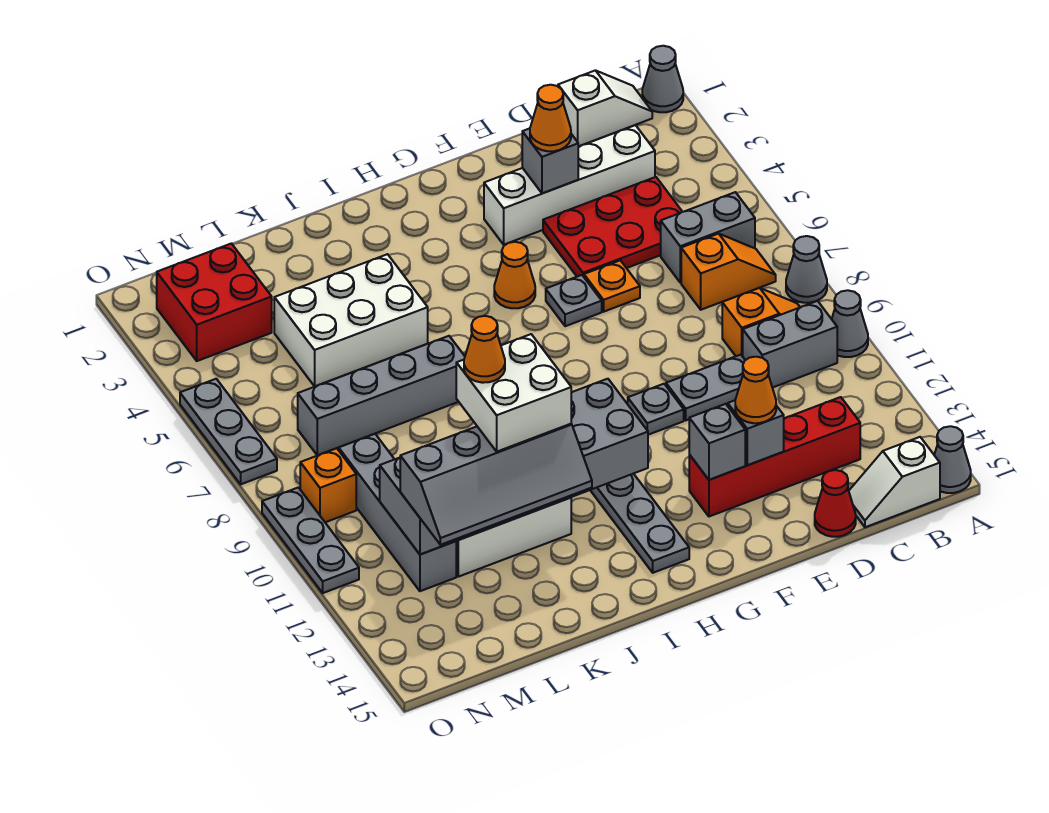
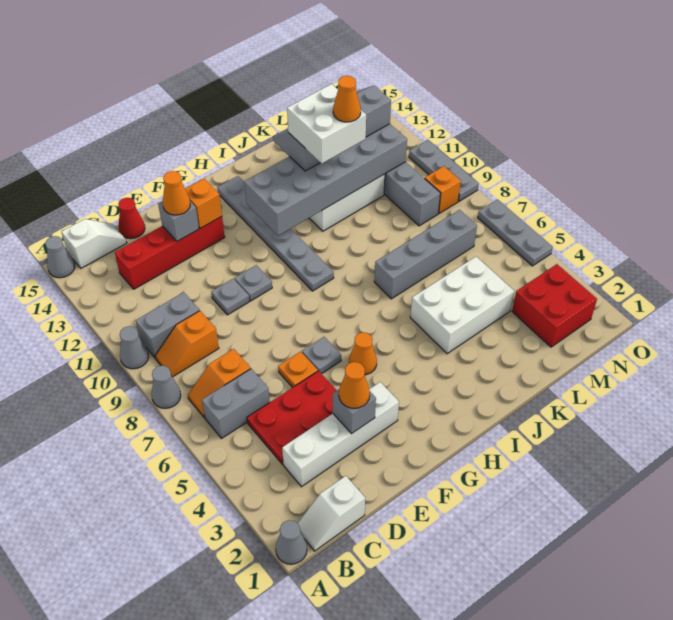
grey plate D10:E10 level 1 -> grey plate E10 level 1
grey brick F13 level 2 -> orange brick F13 level 2

